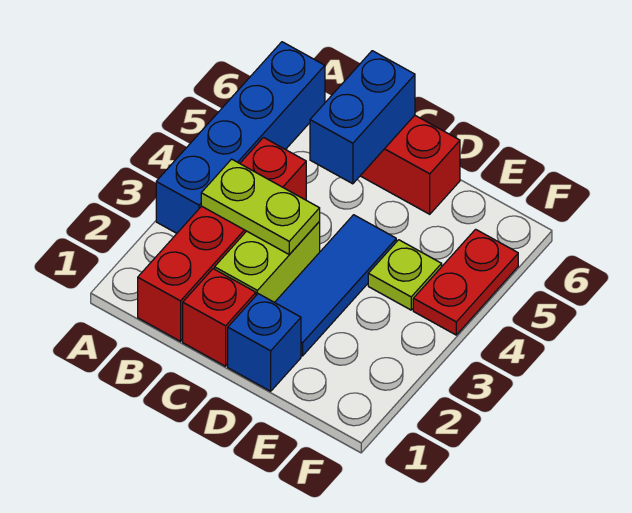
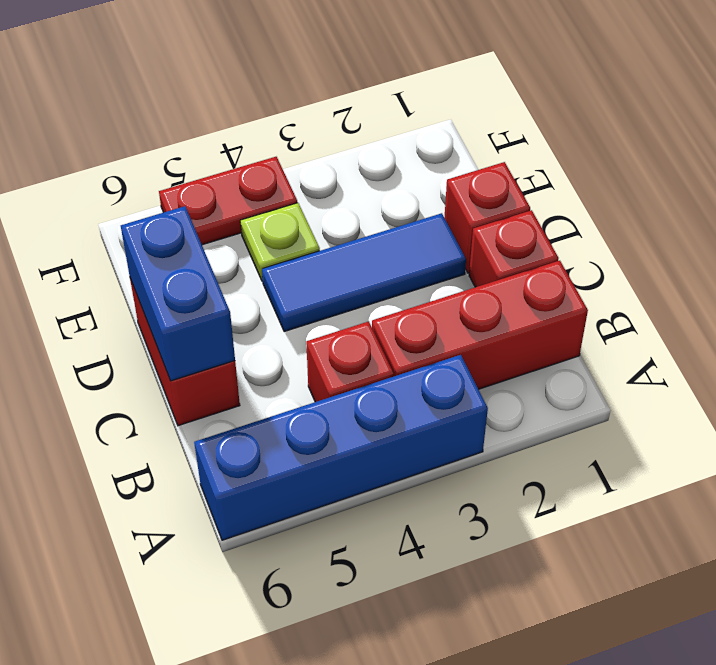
lime plate B3:C3 level 2 -> none
lime brick C2:C3 level 1 -> none
blue brick C5:C6 level 2 -> blue brick C6:D6 level 2
blue brick D1 level 1 -> red brick D1 level 1

